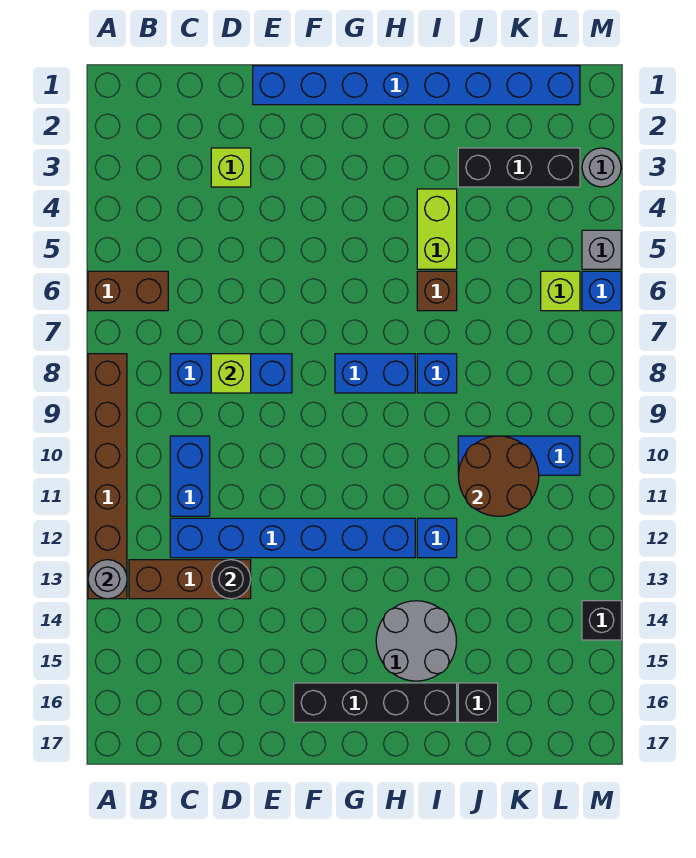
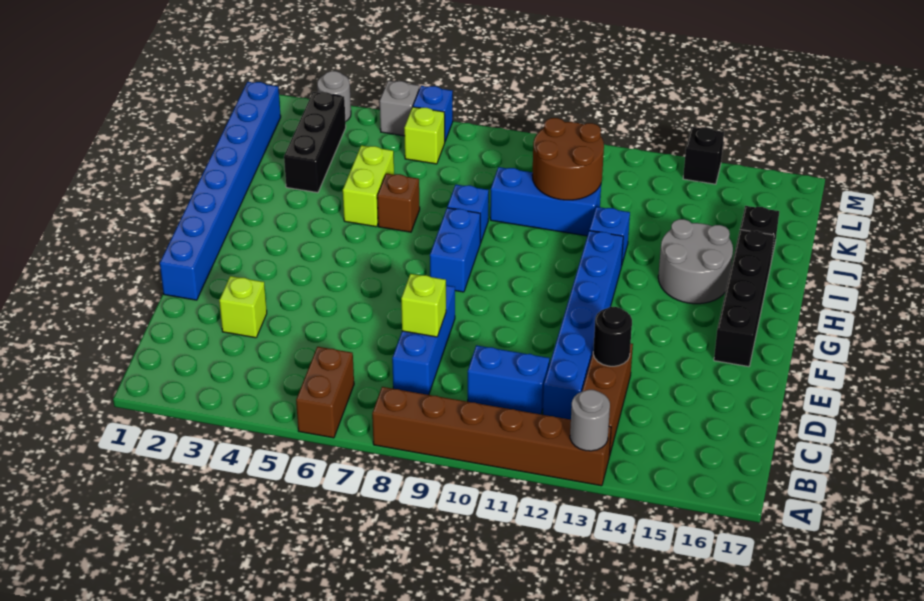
lime brick I4:I5 level 1 -> lime brick I5:J5 level 1
blue brick J10:L10 level 1 -> blue brick J9:J11 level 1

